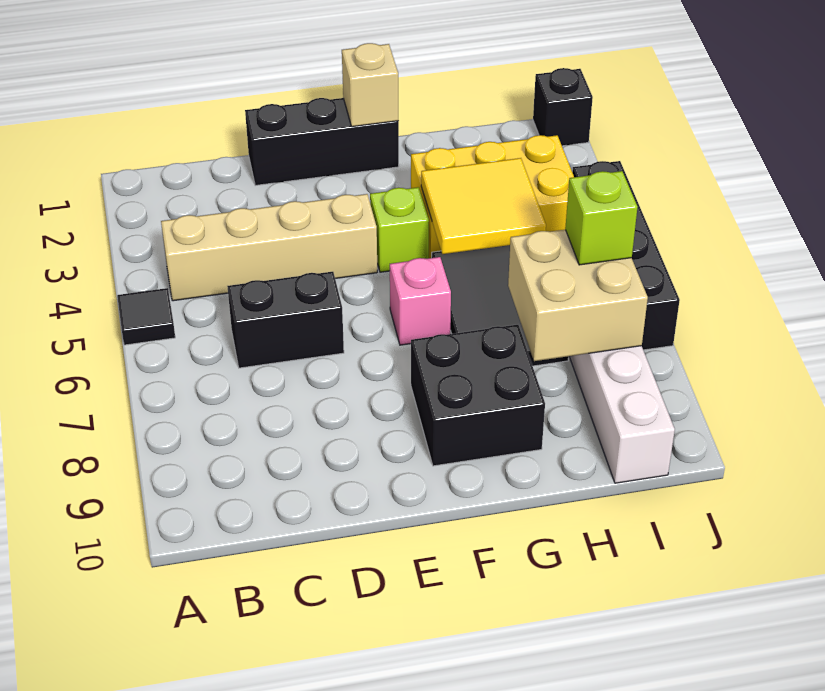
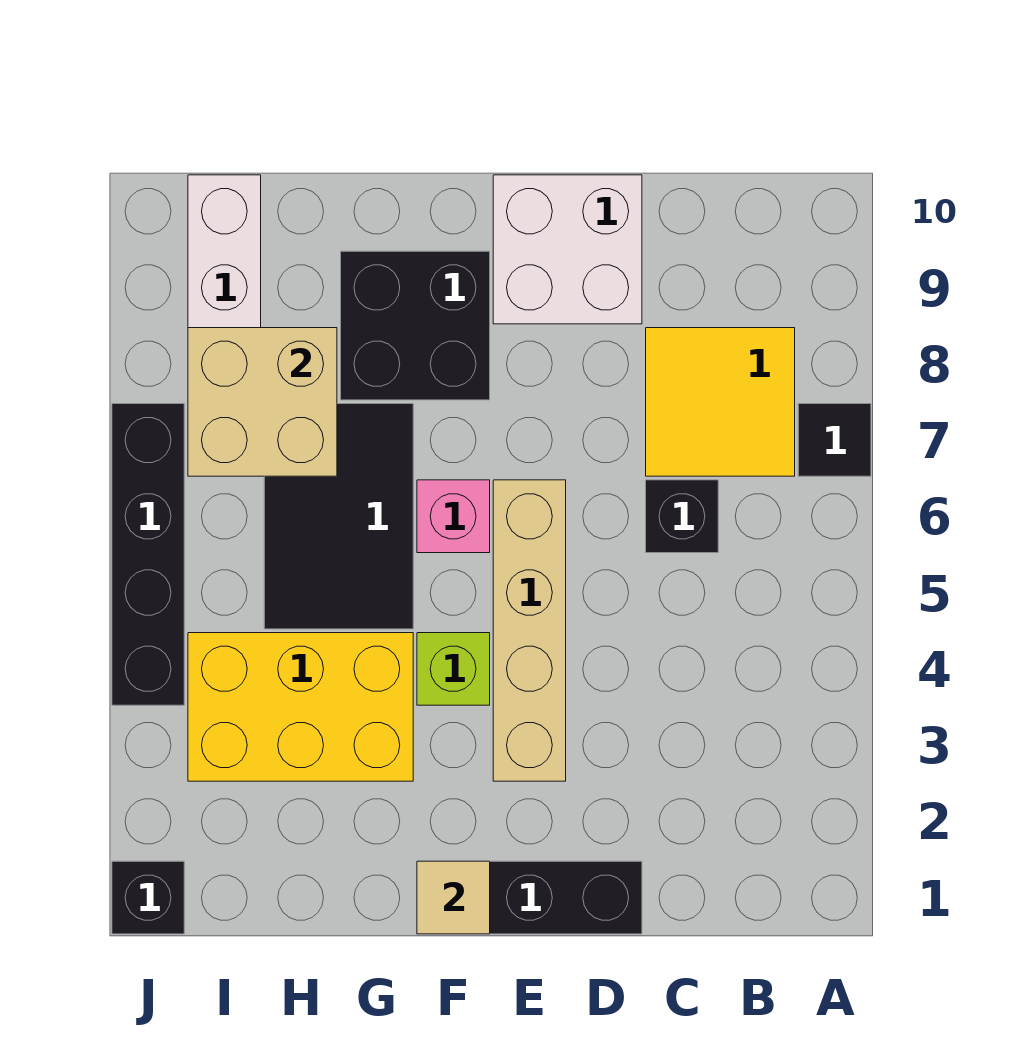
black tile A5 level 1 -> black tile A7 level 1
tan brick B4:E4 level 1 -> tan brick E3:E6 level 1
black brick C6:D6 level 1 -> black brick C6 level 1
none -> white brick D9:E10 level 1
tan brick F1 level 2 -> tan tile F1 level 2
yellow tile G4:H5 level 2 -> yellow tile B7:C8 level 1
lime brick I7 level 3 -> none

